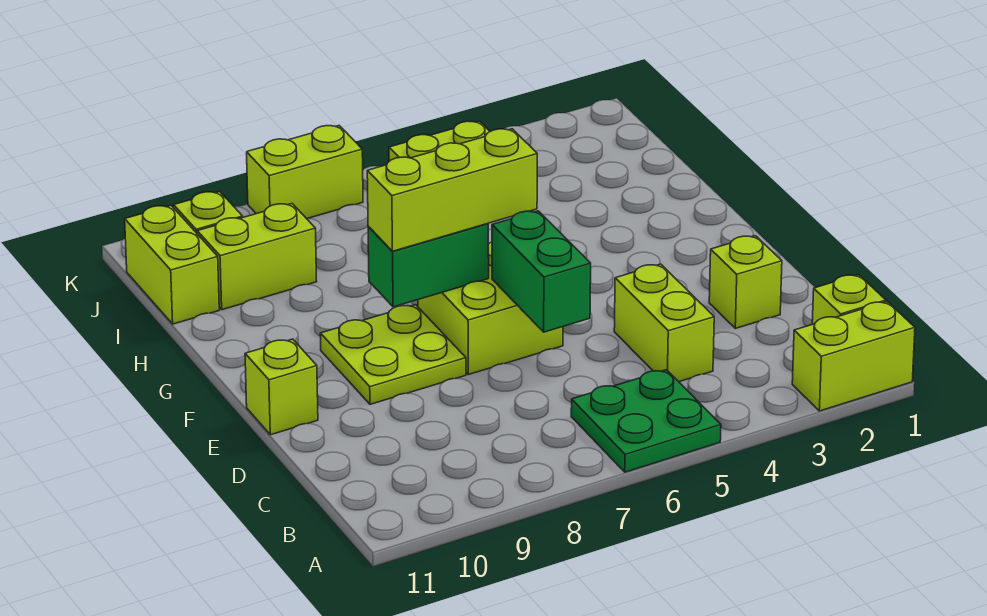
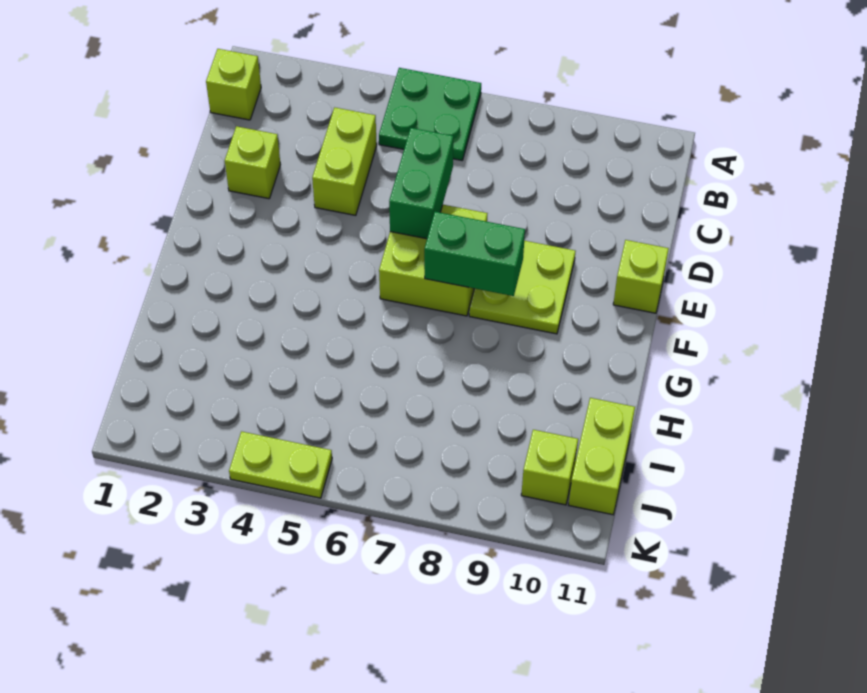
lime brick A1:A2 level 1 -> none
lime brick F6:F8 level 3 -> none
lime brick I9:I10 level 1 -> none
lime brick K7:K8 level 1 -> none

